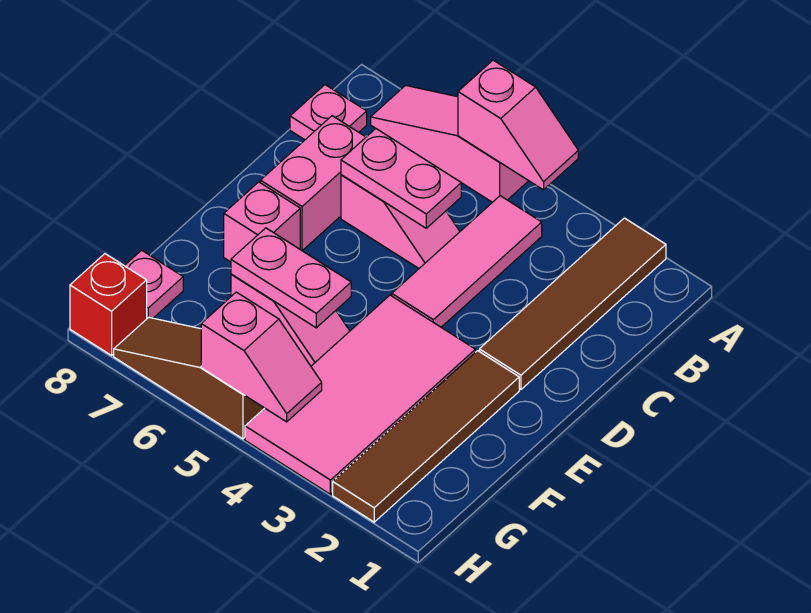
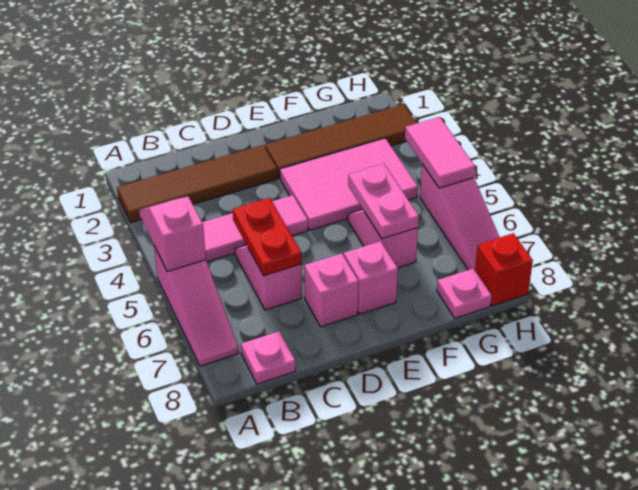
pink plate C5:C6 level 2 -> red plate C5:C6 level 2
pink brick C7:D7 level 1 -> pink brick D7 level 1
pink tile E3:H4 level 1 -> pink tile E3:G4 level 1
pink slope H4:H5 level 2 top 5 -> pink tile H4:H5 level 2
brown slope H5:H7 level 1 top 5 -> pink slope H5:H7 level 1 top 5

